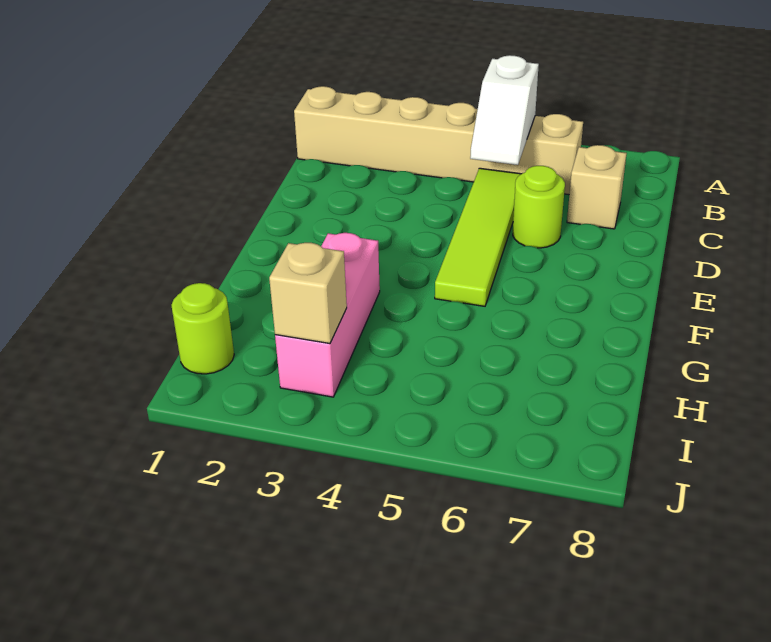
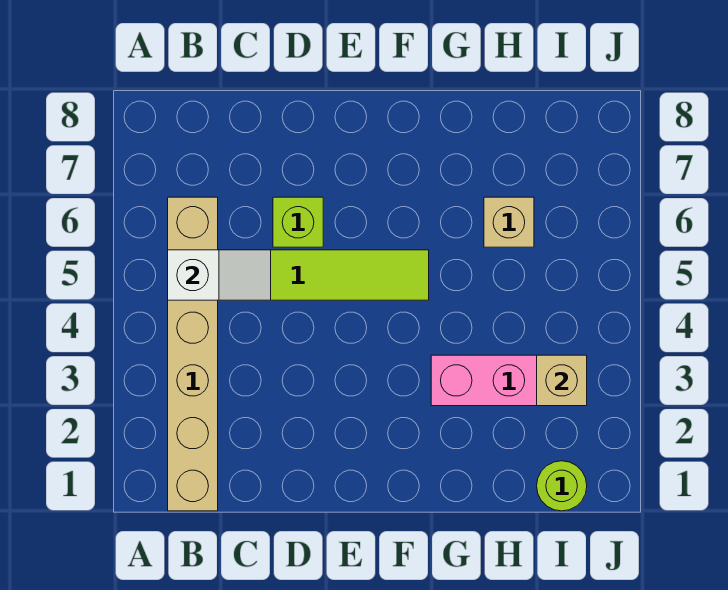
tan brick C7 level 1 -> tan brick H6 level 1
lime round brick D6 level 1 -> lime brick D6 level 1

